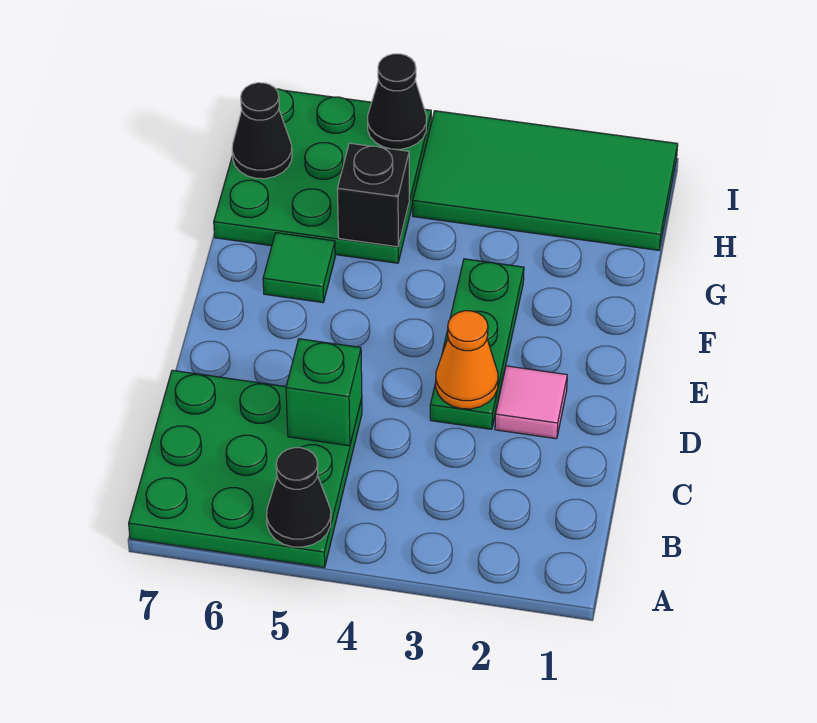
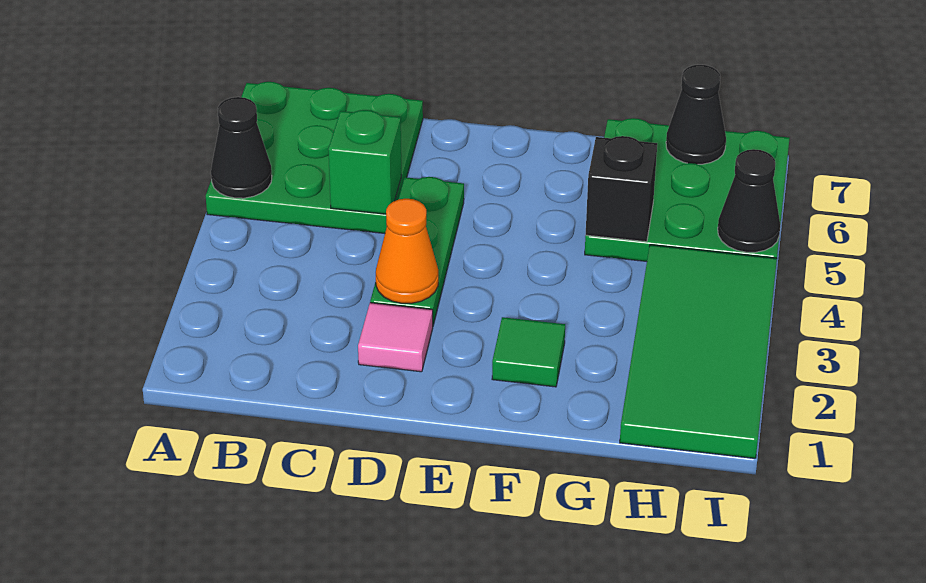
green plate D3:F3 level 1 -> green plate D3:D5 level 1
green tile F6 level 1 -> green tile F2 level 1

